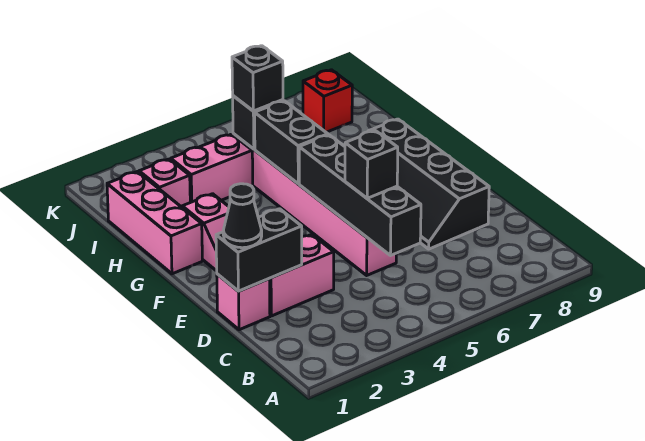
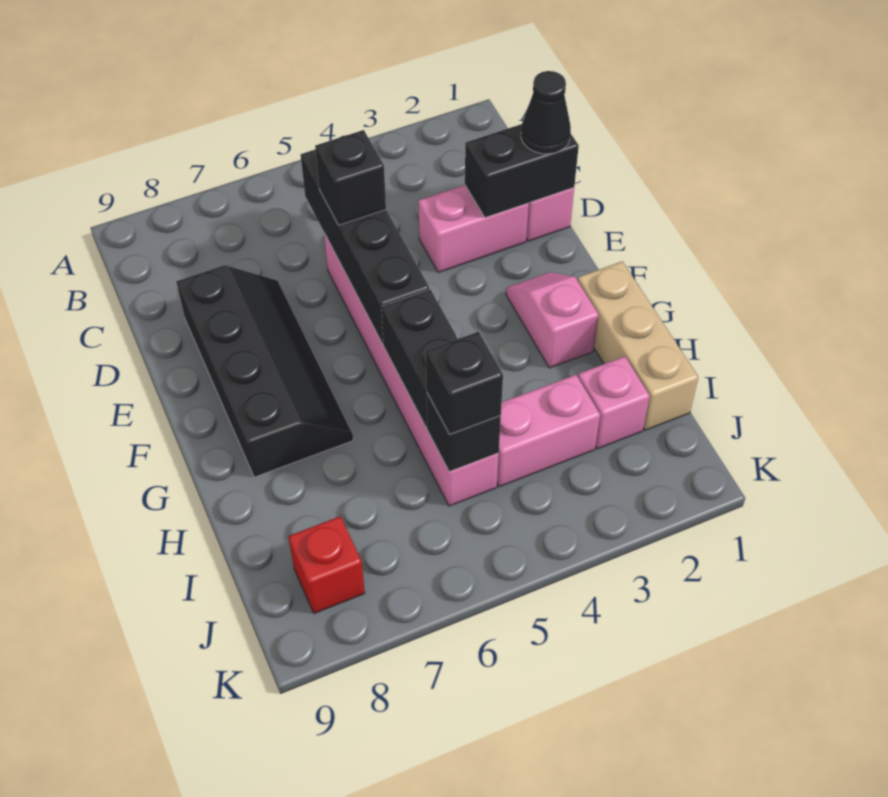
pink brick G1:I1 level 1 -> tan brick G1:I1 level 1

